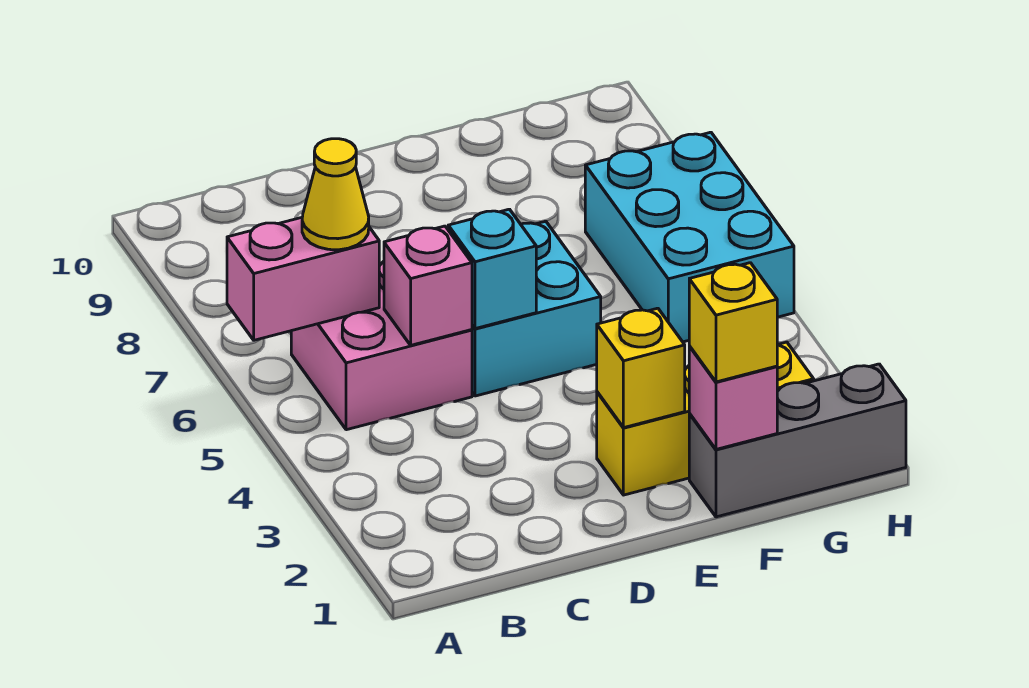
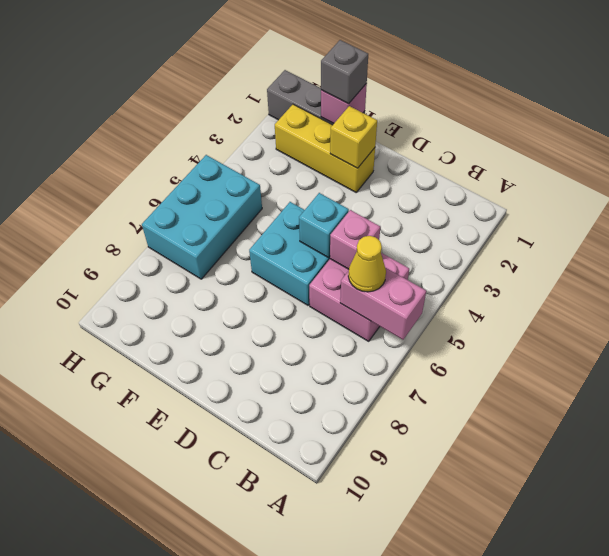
yellow brick F1 level 3 -> grey brick F1 level 3

